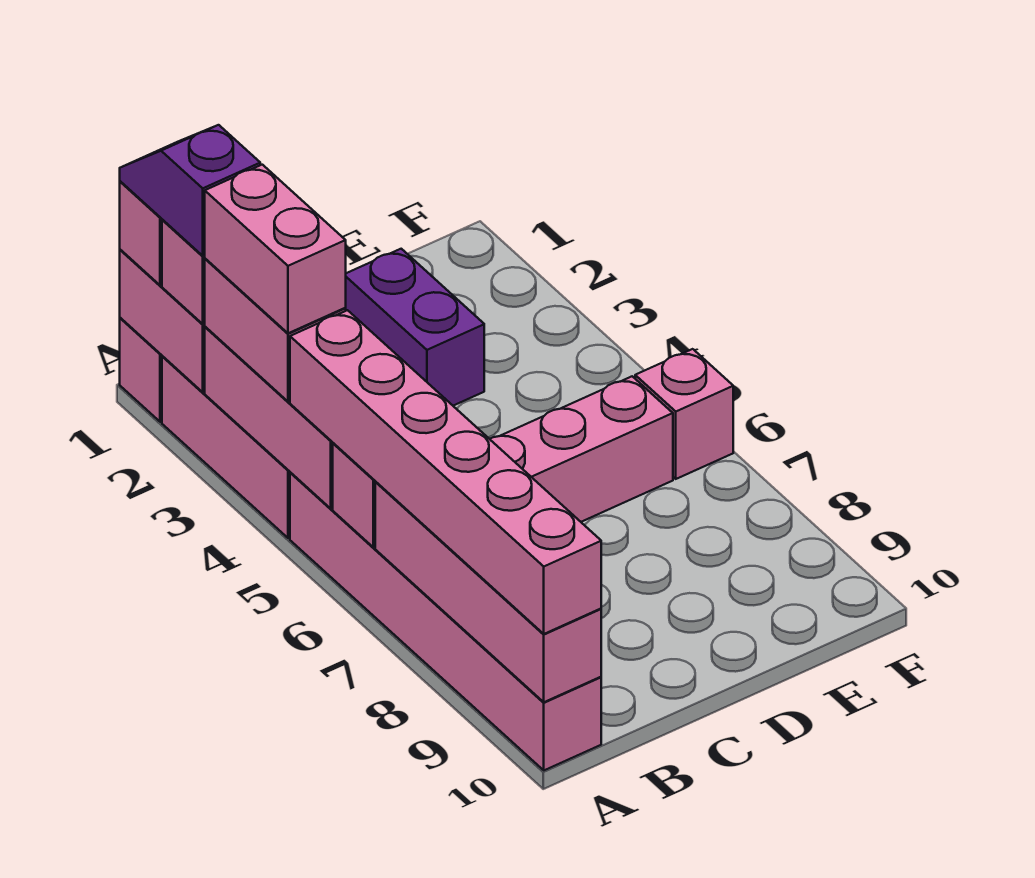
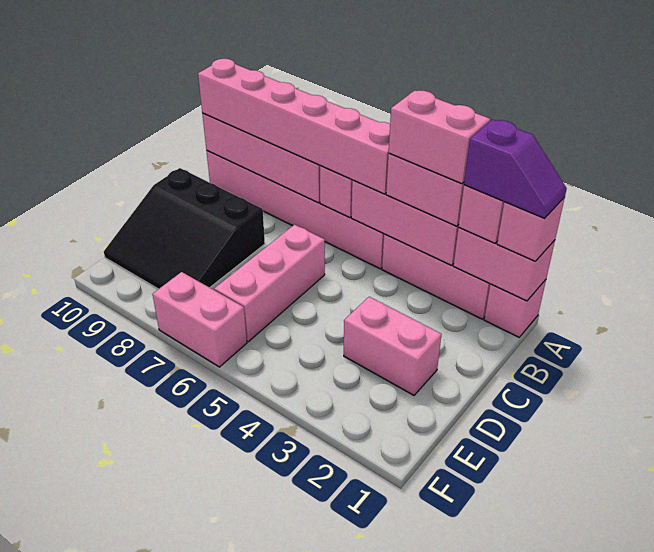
none -> black slope C8:E10 level 1 top C
purple brick D2:D3 level 1 -> pink brick D2:D3 level 1
pink brick F6 level 1 -> pink brick F6:F7 level 1

